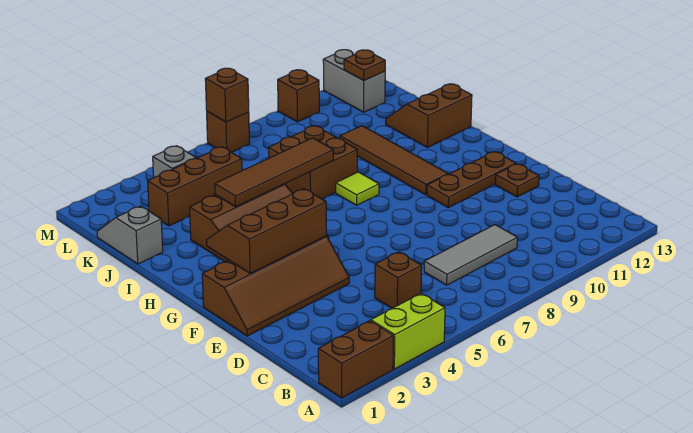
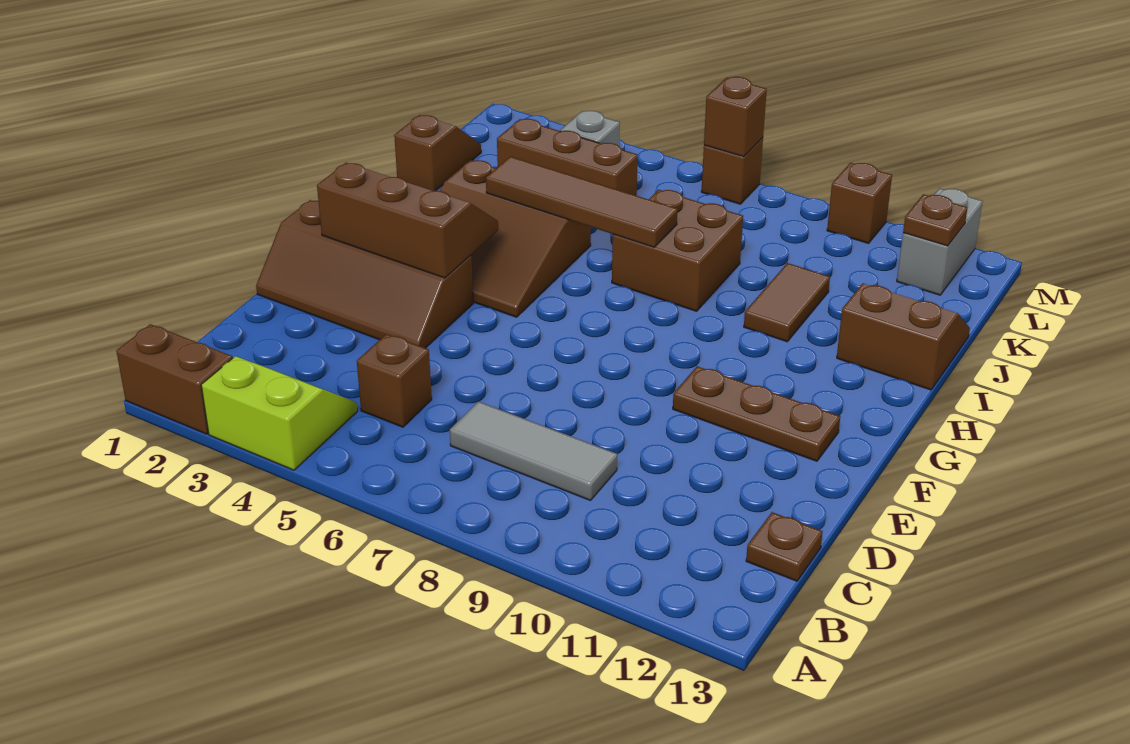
brown plate E12 level 1 -> brown plate C13 level 1
brown tile G10:J10 level 1 -> brown tile I10:J10 level 1
lime tile H8 level 1 -> none
grey slope J1:K1 level 1 top J -> brown slope J1:K1 level 1 top J

